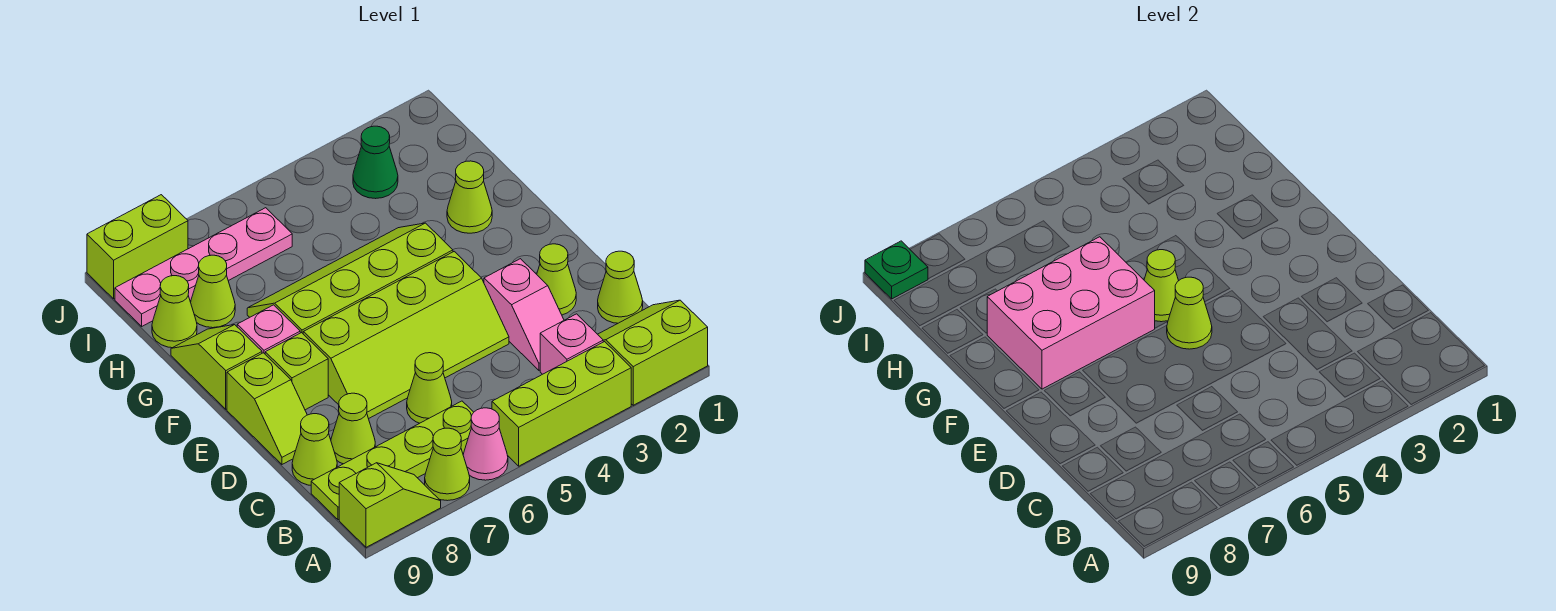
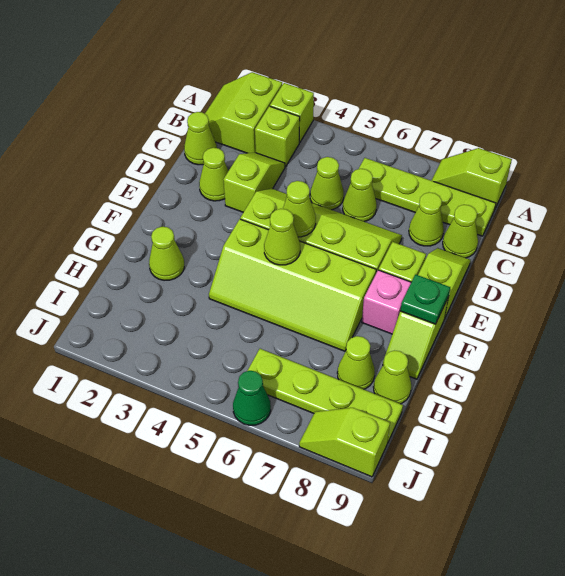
lime slope A1:B2 level 1 top A -> lime slope A1:B2 level 1 top 2
lime brick A3:A5 level 1 -> lime brick A3 level 1
pink cone A6 level 1 -> none
lime cone A7 level 1 -> lime cone C5 level 1
pink brick B3 level 1 -> lime brick B3 level 1
pink slope C3:D3 level 1 top D -> lime slope C3:D3 level 1 top D
pink brick F6:G8 level 2 -> none
green cone I3 level 1 -> green cone J6 level 1
pink plate I6:I9 level 1 -> lime plate I6:I9 level 1
lime brick J8:J9 level 1 -> lime slope J8:J9 level 1 top 9
green plate J9 level 2 -> green plate F9 level 2

